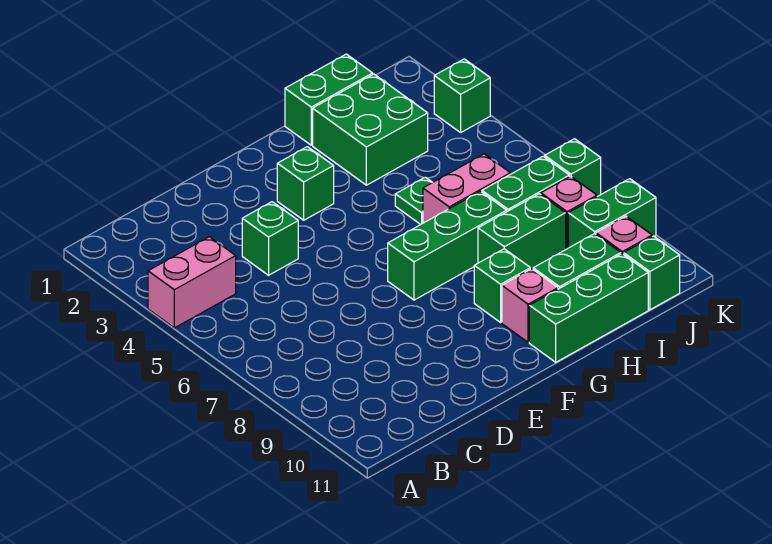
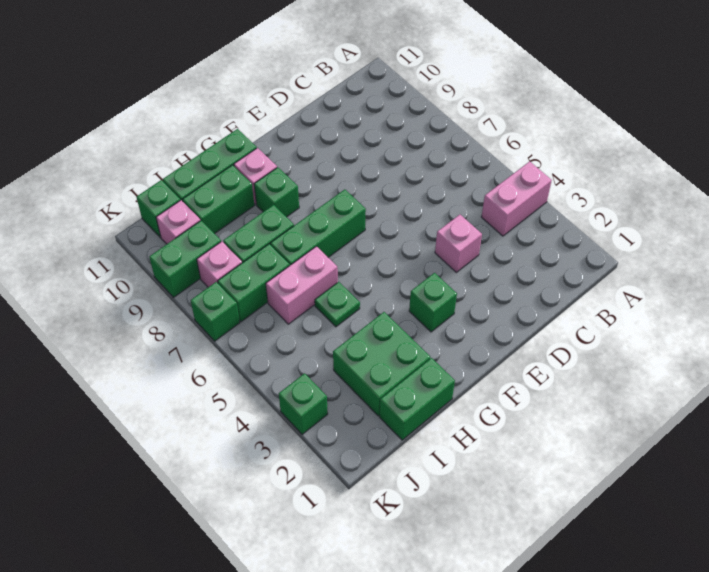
green brick D4 level 1 -> pink brick D4 level 1

